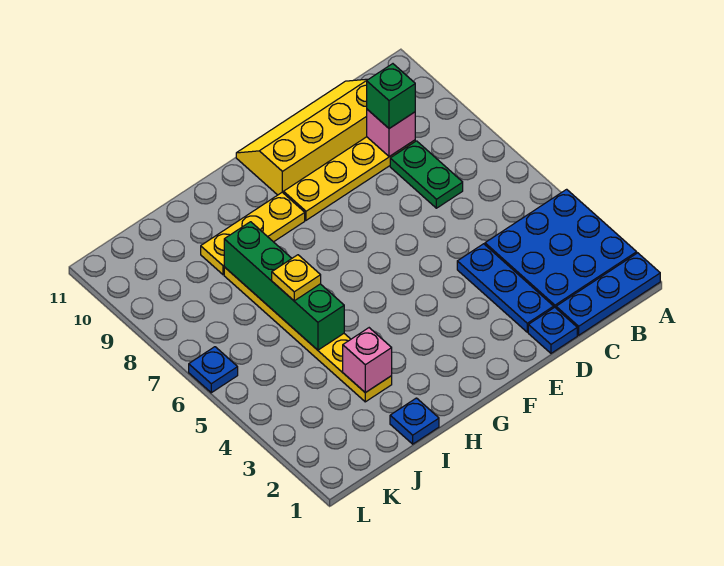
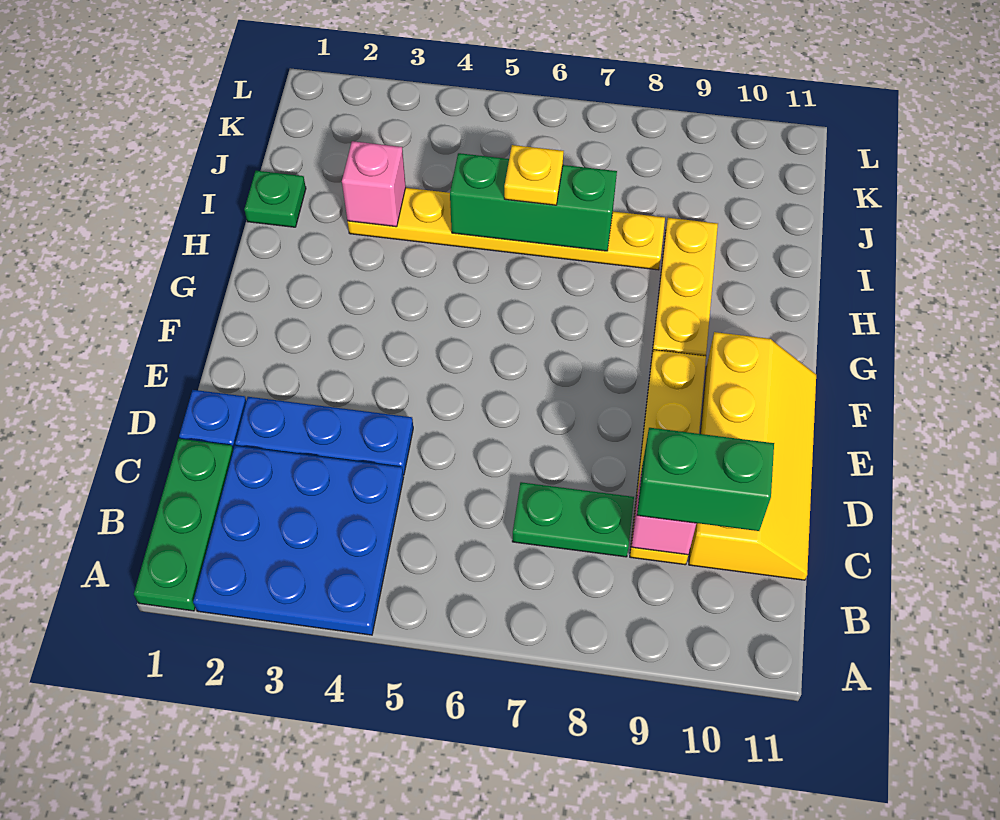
blue plate A1:C1 level 1 -> green plate A1:C1 level 1
green brick C9 level 3 -> green brick C9:C10 level 3
blue plate I1 level 1 -> green plate I1 level 1
green brick I5:I8 level 2 -> green brick I5:I7 level 2
blue plate L6 level 1 -> none

